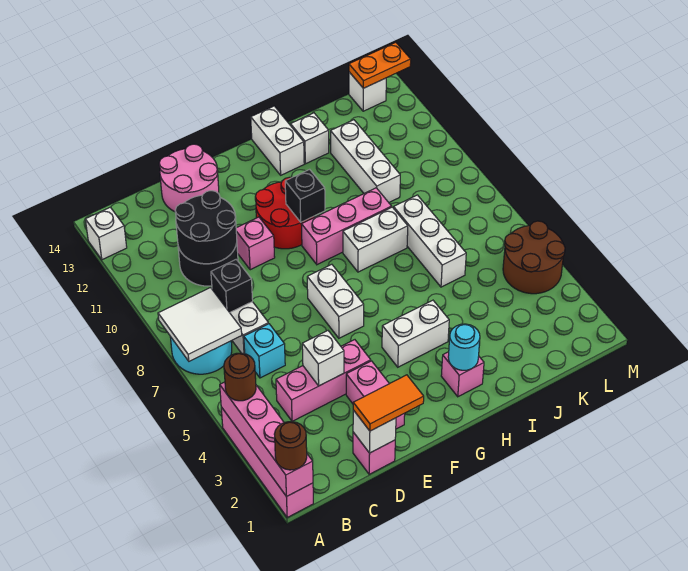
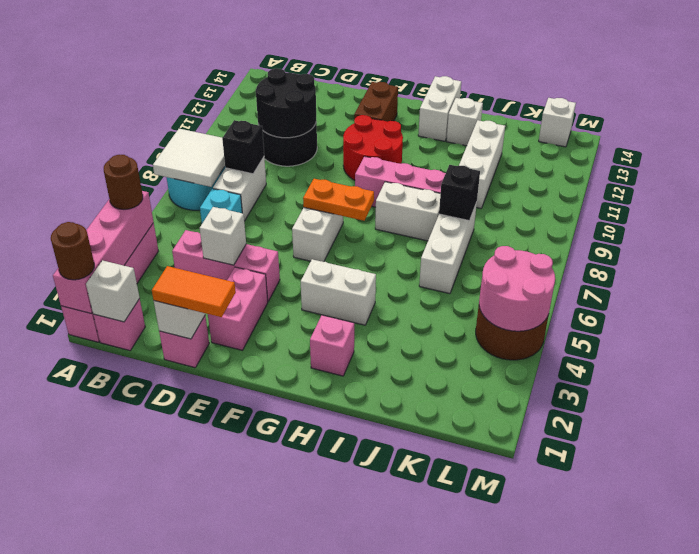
white brick A13 level 1 -> white brick B1 level 2
pink round brick D13:E14 level 1 -> pink round brick L4:M5 level 2
pink brick E10 level 1 -> pink brick B1 level 1
none -> brown brick F12:F13 level 1
black brick G10 level 2 -> black brick J8 level 2
cyan round brick H2 level 2 -> none
orange plate L14:M14 level 2 -> orange plate F7:G7 level 2

